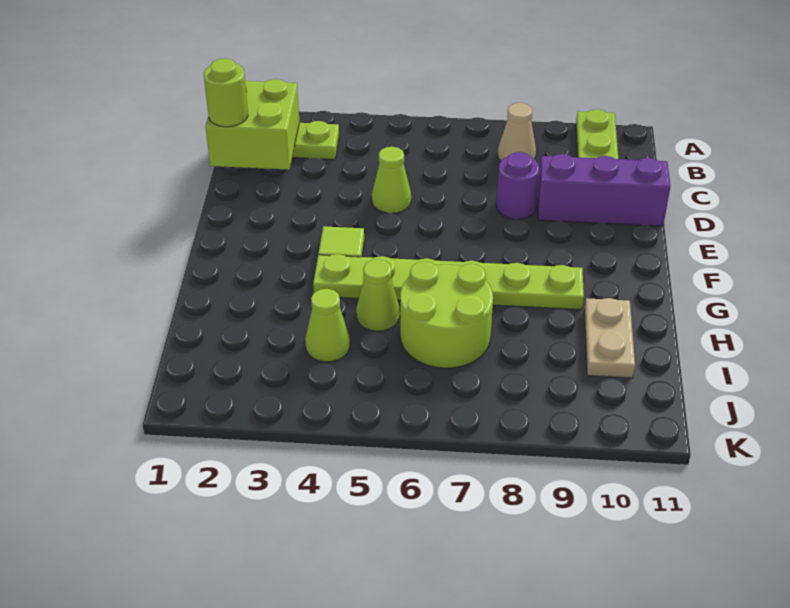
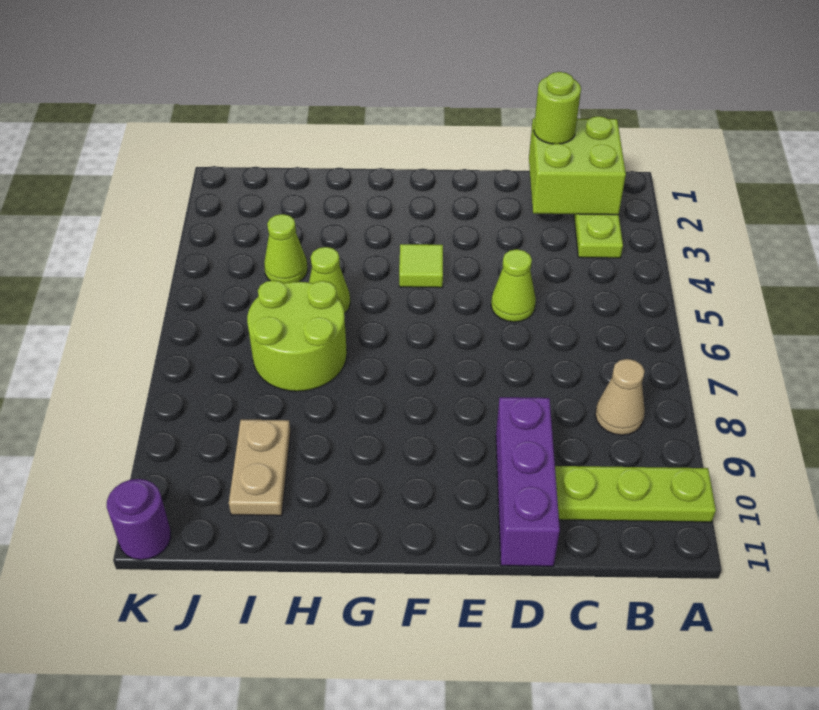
purple round brick D8 level 1 -> purple round brick K11 level 1
lime plate G4:G9 level 1 -> none
tan plate H10:I10 level 1 -> tan plate I9:I10 level 1

